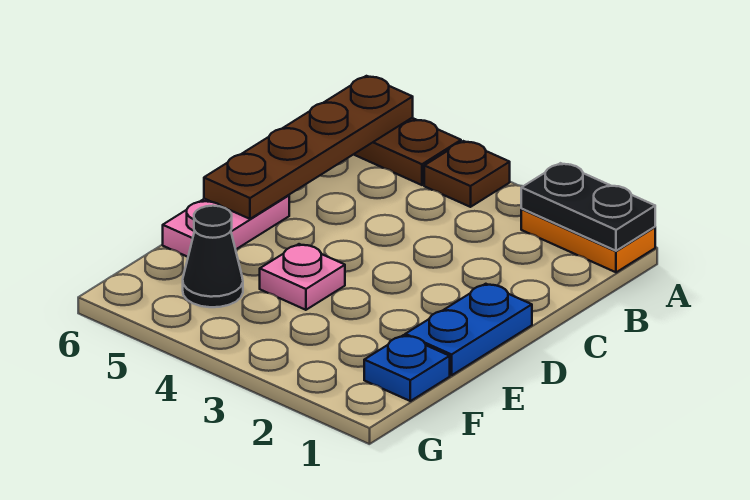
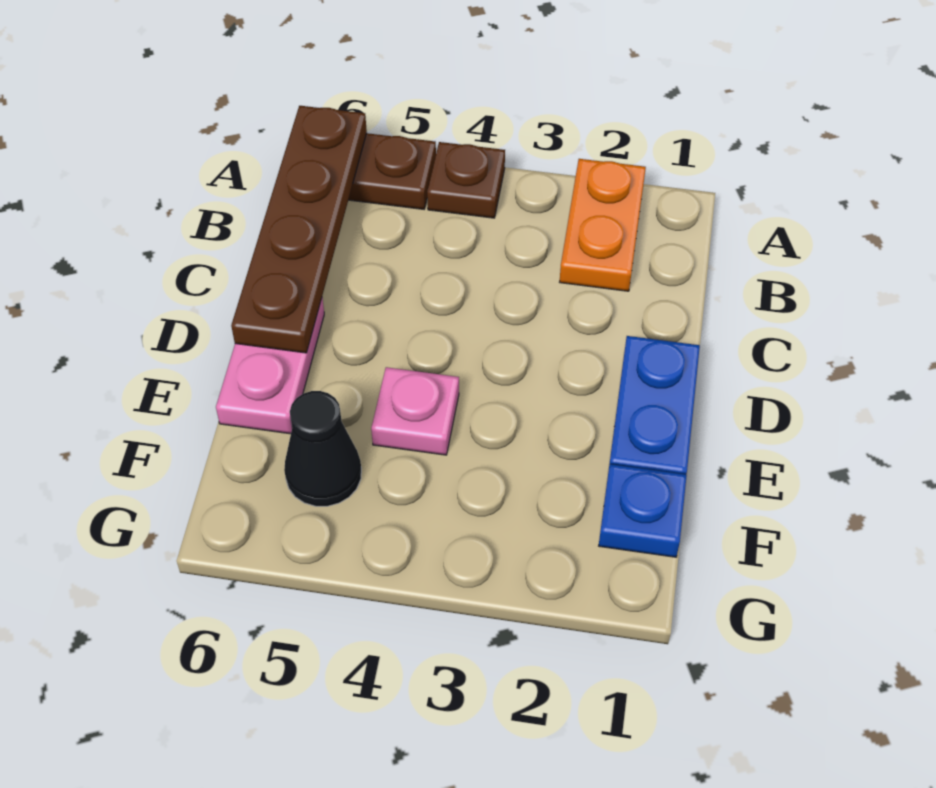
orange plate A1:A2 level 1 -> orange plate A2:B2 level 1
black plate A1:A2 level 2 -> none

